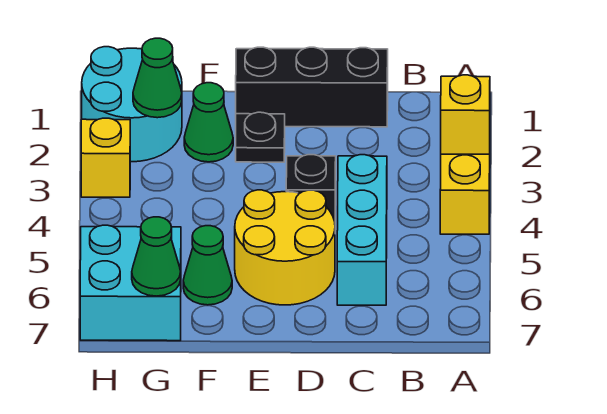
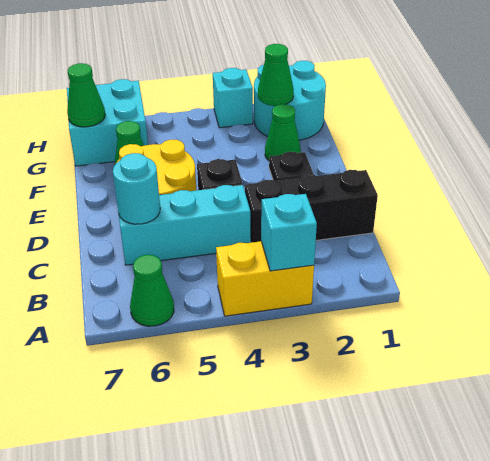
yellow brick A3 level 2 -> cyan brick A3 level 2
none -> green cone A6 level 1
black brick C1:E1 level 1 -> black brick C1:C3 level 1
none -> cyan round brick C6 level 2
yellow brick H3 level 1 -> cyan brick H3 level 1

